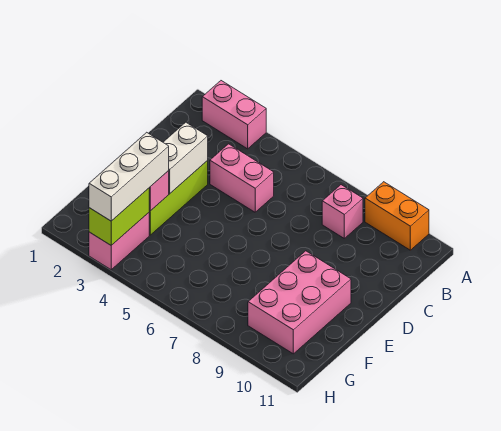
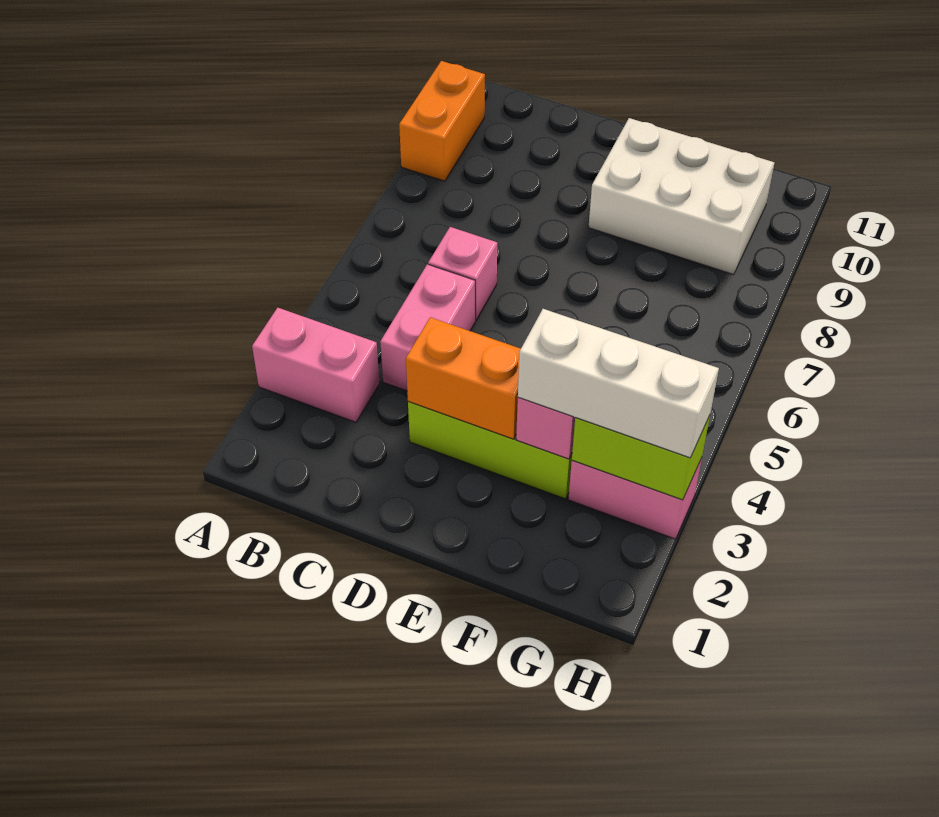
pink brick A2:A3 level 1 -> pink brick A3:B3 level 1
pink brick B8 level 1 -> pink brick C6 level 1
white brick D3:E3 level 2 -> orange brick D3:E3 level 2
pink brick E9:G10 level 1 -> white brick E9:G10 level 1

